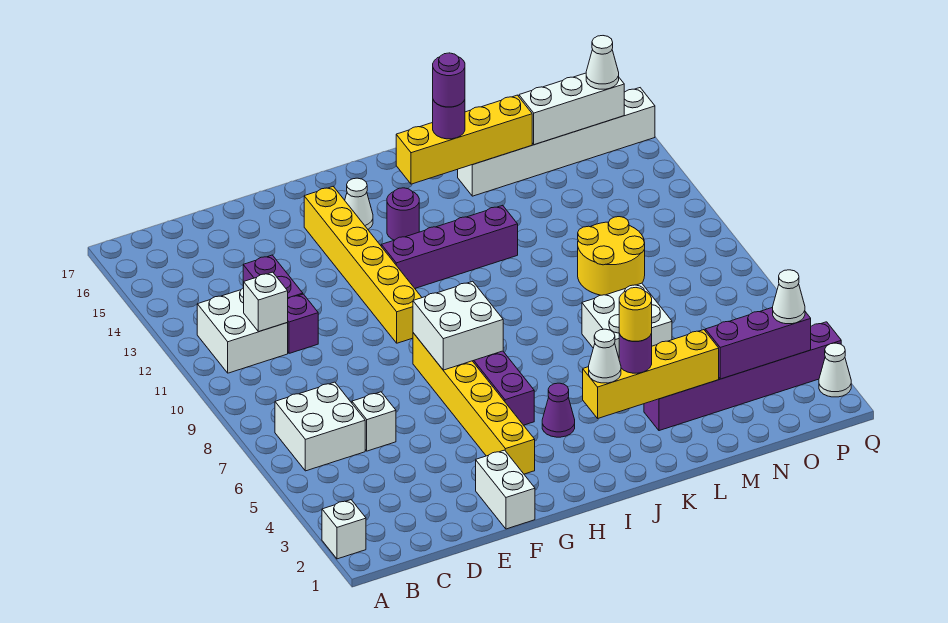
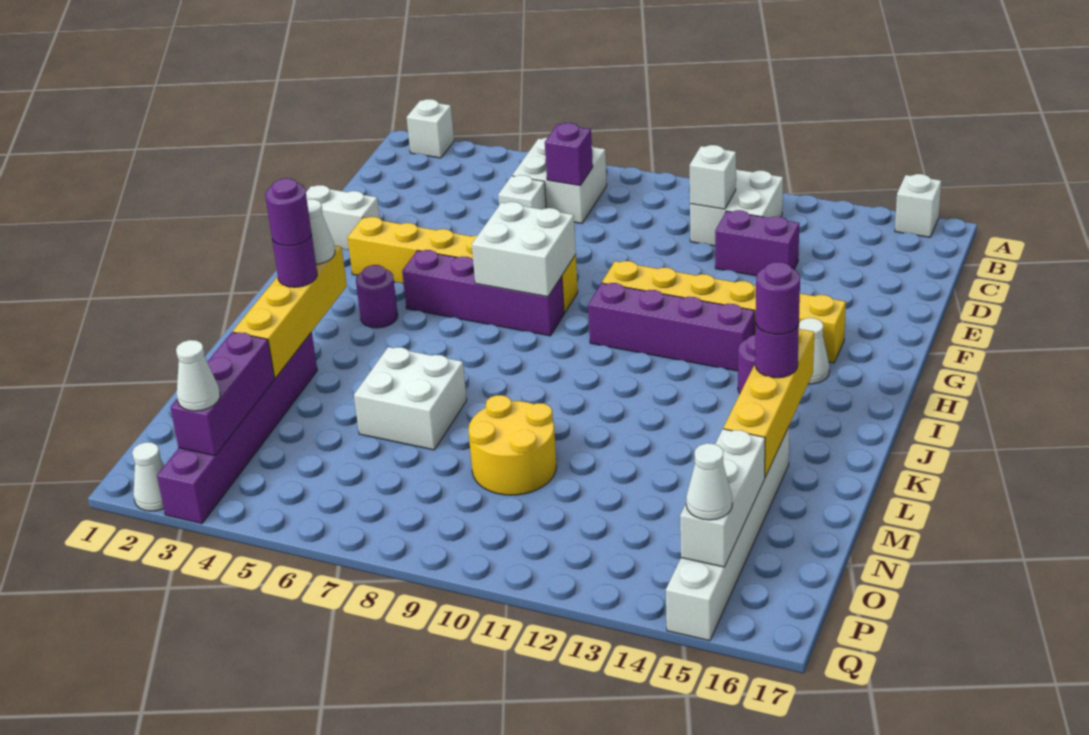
none -> white brick A16 level 1
purple brick D11 level 1 -> purple brick C7 level 2
purple brick H12:K12 level 1 -> purple brick H10:H13 level 1
purple cone I4 level 1 -> purple round brick I4 level 1
yellow round brick K3 level 4 -> purple round brick K3 level 4

